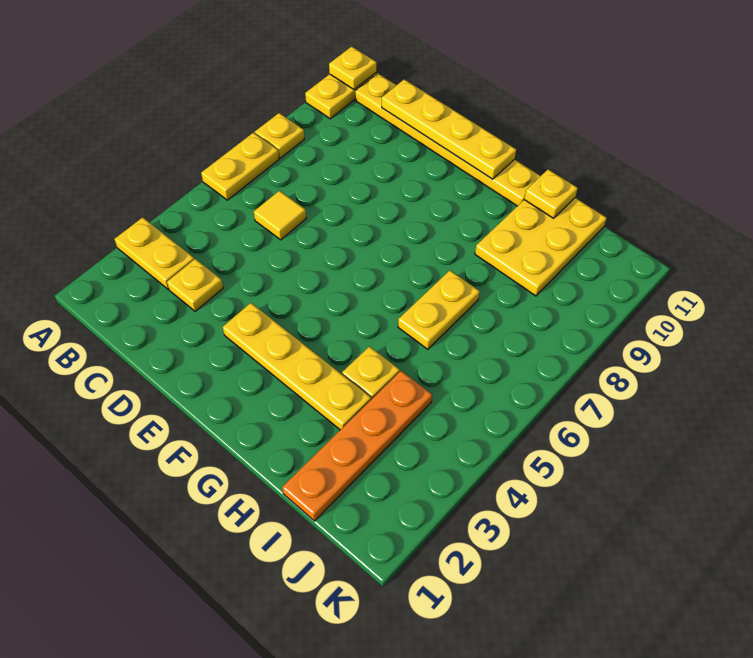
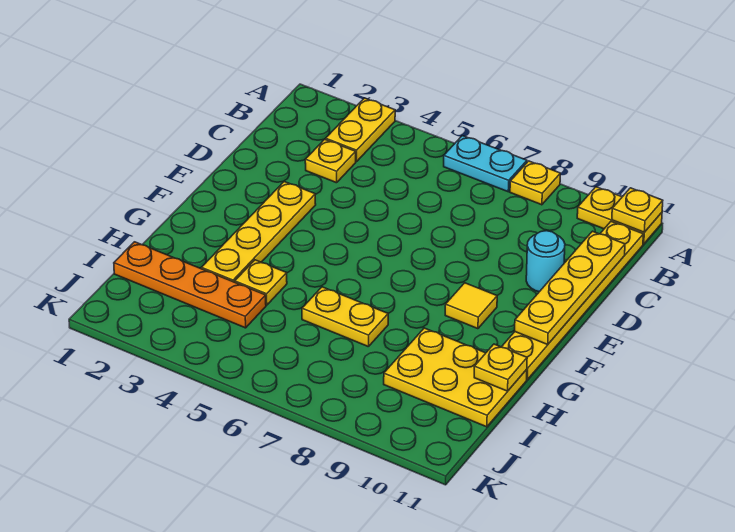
yellow plate A6:A7 level 1 -> cyan plate A6:A7 level 1
yellow tile C6 level 1 -> yellow tile F9 level 1
none -> cyan round brick D10 level 1

